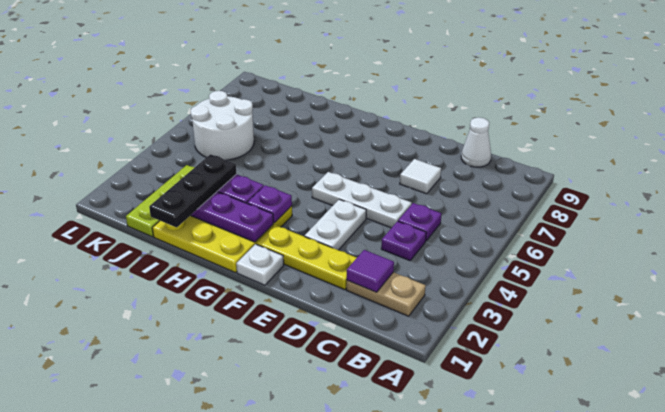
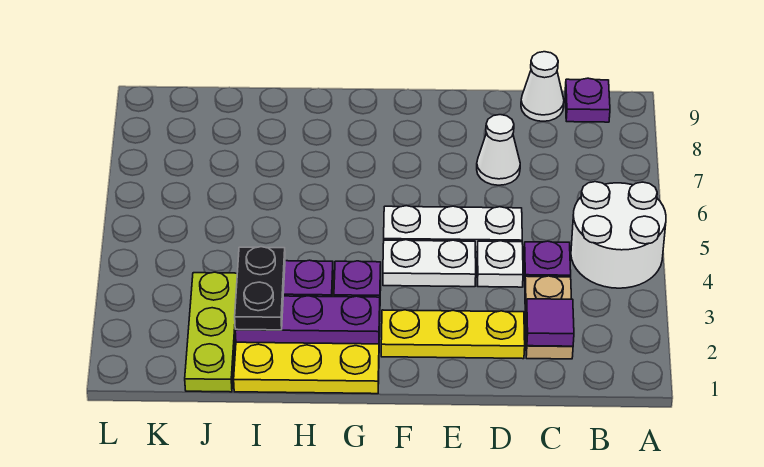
tan plate B2:C2 level 1 -> tan plate C2:C3 level 1
purple plate C5 level 1 -> purple plate B9 level 1
white tile D7 level 1 -> white cone D7 level 1
white plate E3:E4 level 1 -> white plate E4:F4 level 1
white plate F1 level 1 -> white plate D4 level 1
black plate I1:I3 level 3 -> black plate I2:I3 level 3
white round brick J5:K6 level 1 -> white round brick A4:B5 level 1

